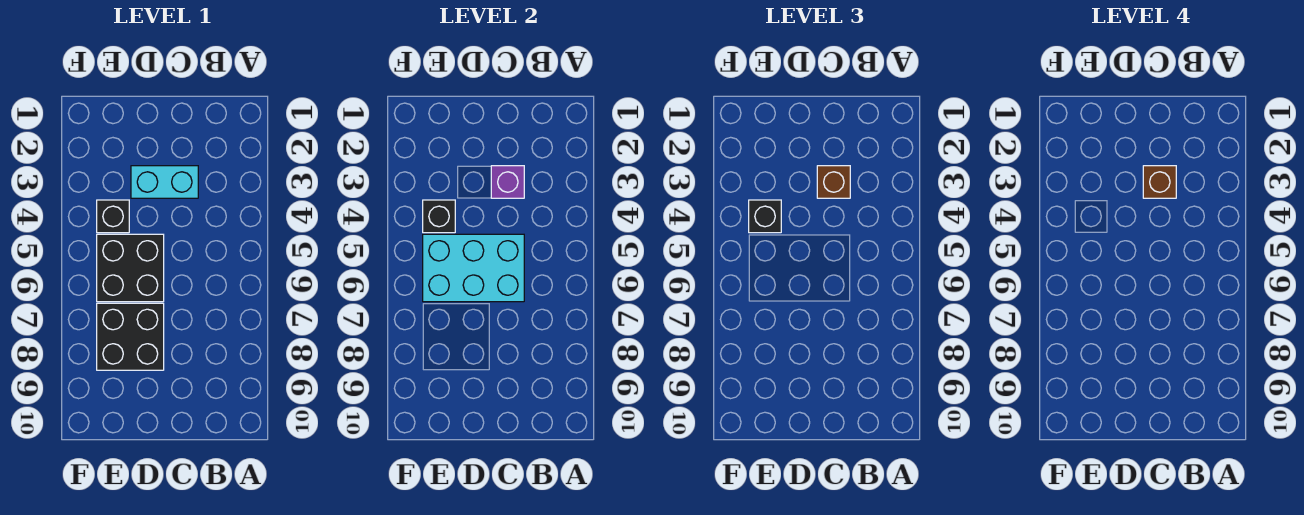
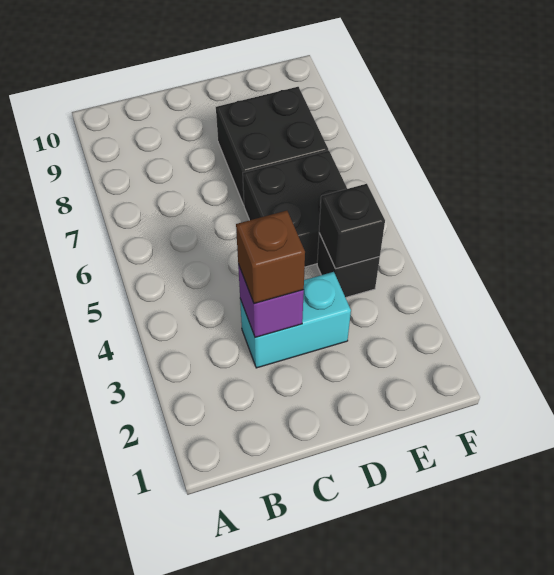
brown brick C3 level 4 -> none
cyan brick C5:E6 level 2 -> none
black brick E4 level 3 -> none

